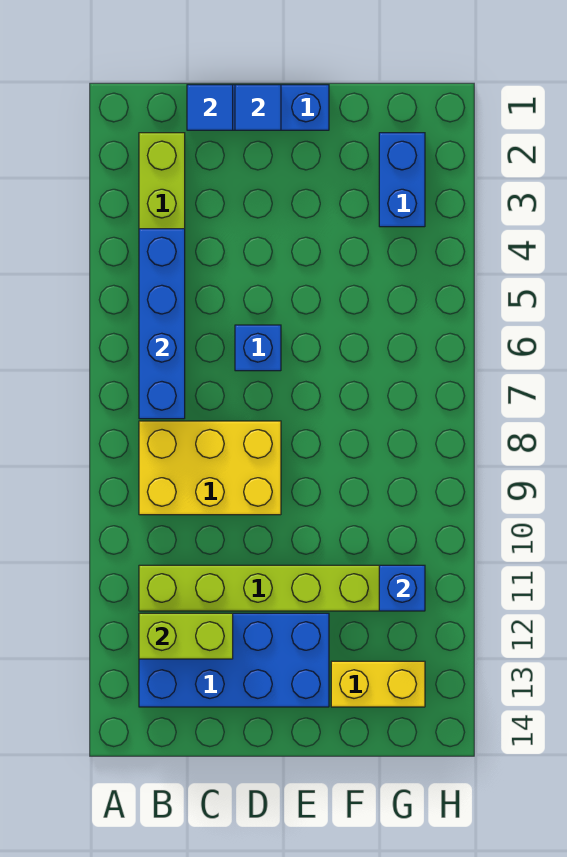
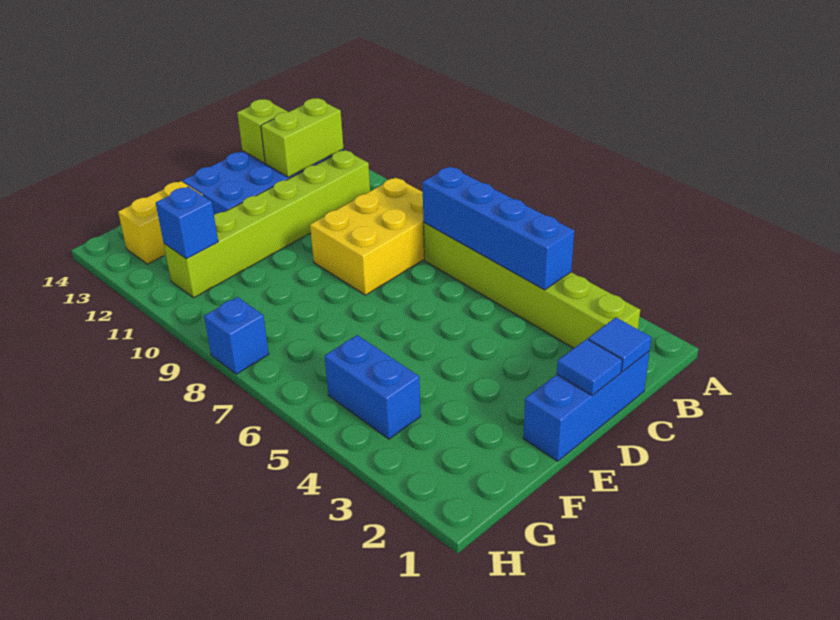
none -> lime brick C13 level 2
blue brick D6 level 1 -> blue brick H8 level 1
blue brick G2:G3 level 1 -> blue brick G4:G5 level 1

